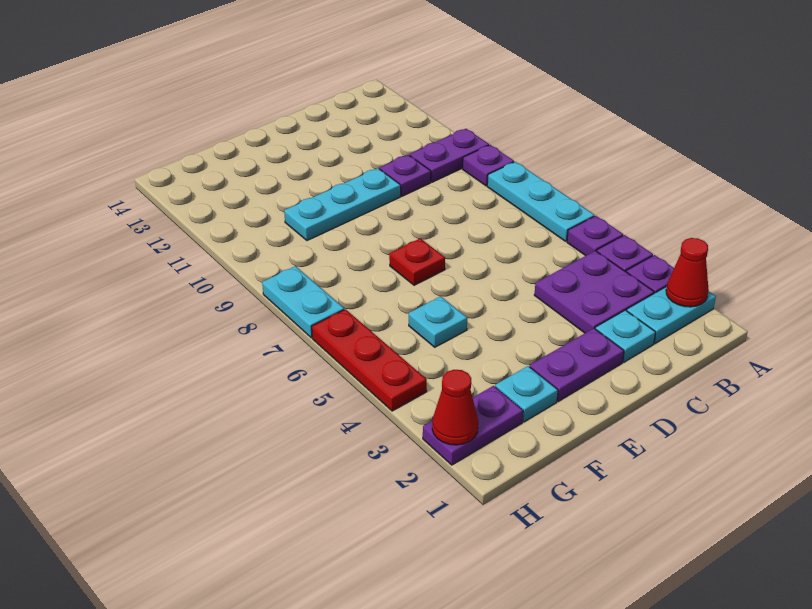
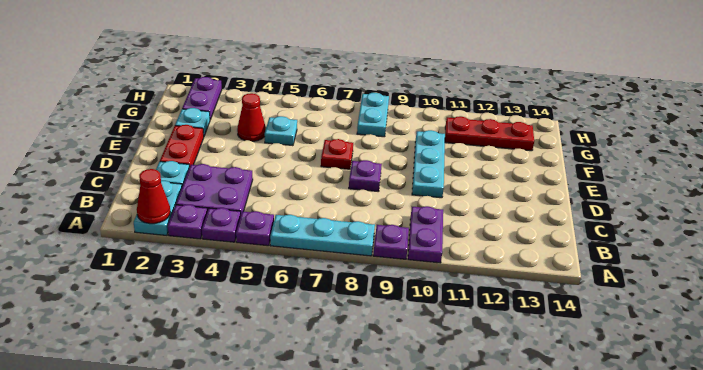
purple plate C10 level 1 -> purple plate D8 level 1
purple plate D2:E2 level 1 -> red plate D2:E2 level 1
red cone H2 level 2 -> red cone F4 level 1
red plate H4:H6 level 1 -> red plate G11:G13 level 1
cyan plate H7:H8 level 1 -> cyan plate G8:H8 level 1

